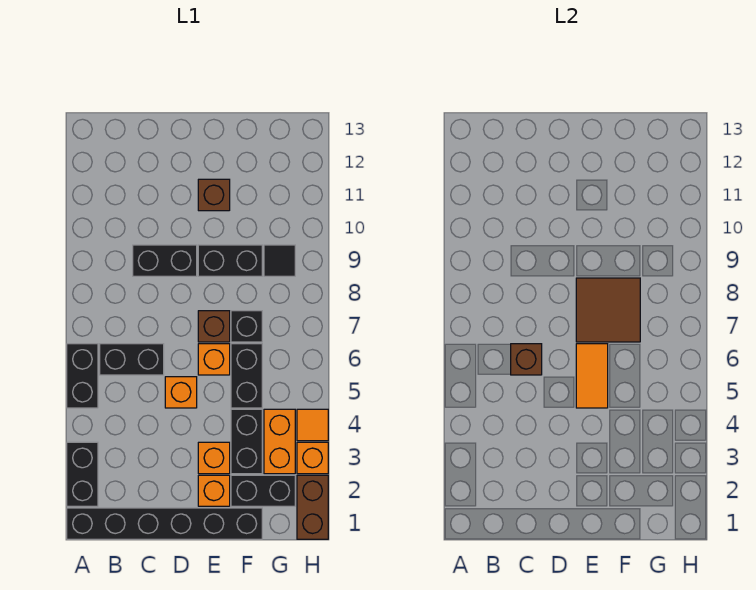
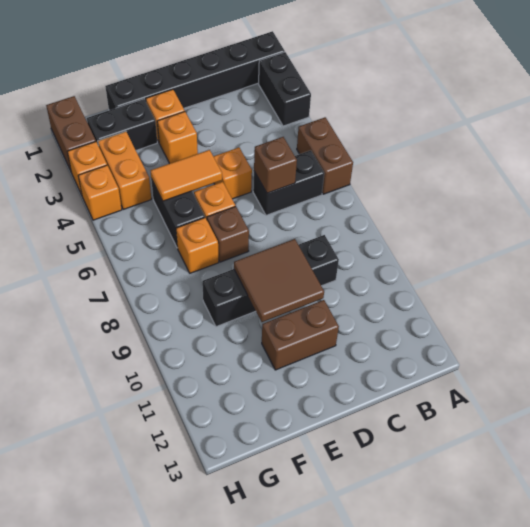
black brick A5:A6 level 1 -> brown brick A5:A6 level 1
orange tile E5:E6 level 2 -> orange tile E5:F5 level 2
brown tile E7:F8 level 2 -> brown tile D9:E10 level 2
brown brick E11 level 1 -> brown brick D11:E11 level 1
black brick F3:F4 level 1 -> none
black brick F7 level 1 -> orange brick F7 level 1
black tile G9 level 1 -> none
orange tile H4 level 1 -> orange brick H4 level 1

